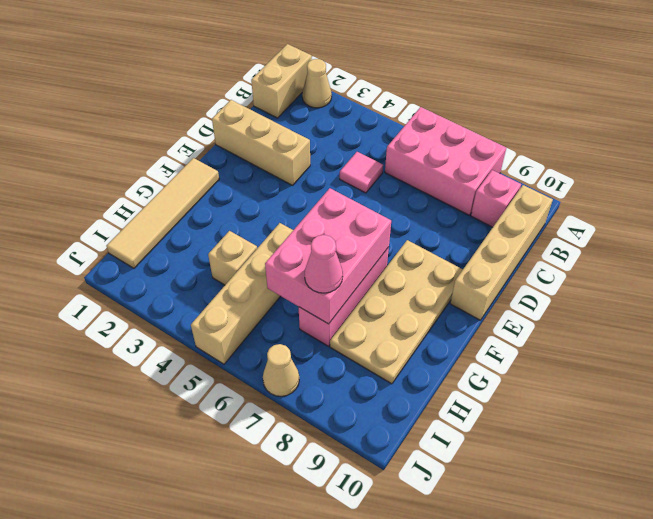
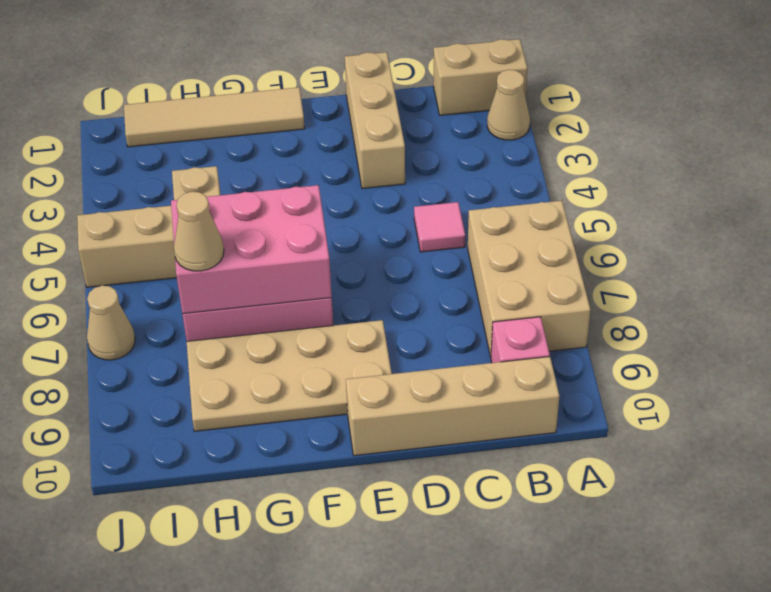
pink brick A6:B8 level 1 -> tan brick A6:B8 level 1
pink cone H7 level 3 -> tan cone H7 level 3

